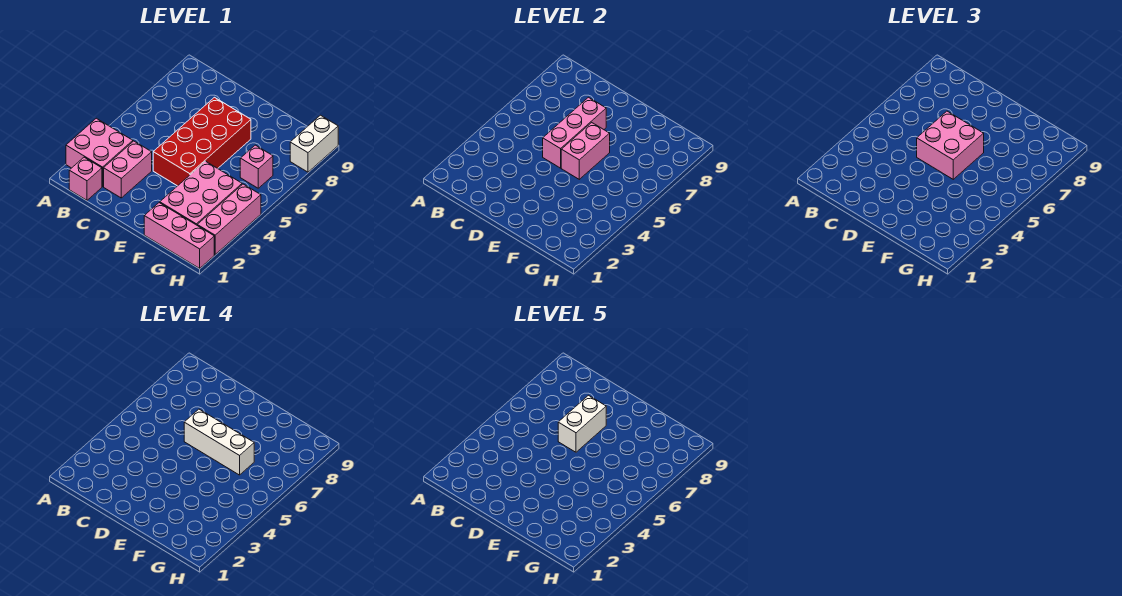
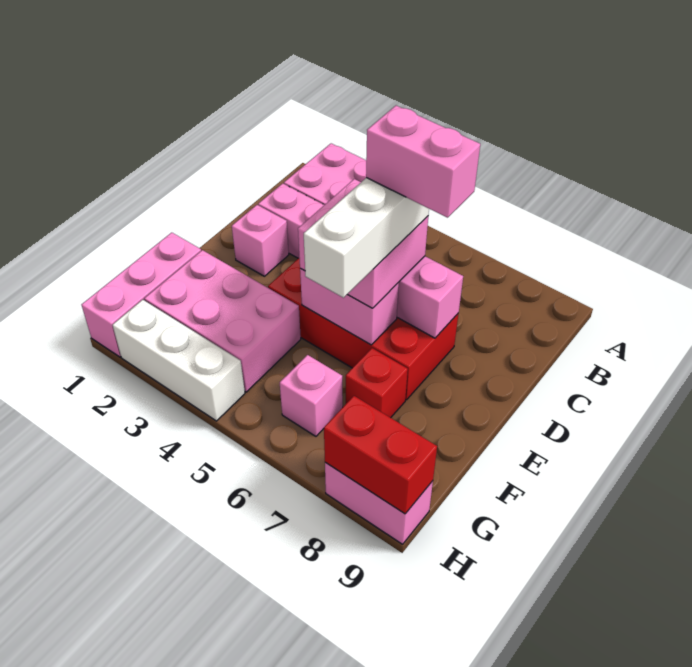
pink brick B1 level 1 -> pink brick D2 level 1
white brick D6:D7 level 5 -> pink brick D6:D7 level 5
none -> red brick F7 level 1
pink brick H2:H4 level 1 -> white brick H2:H4 level 1
white brick H8:H9 level 1 -> pink brick H8:H9 level 1
none -> red brick H8:H9 level 2

